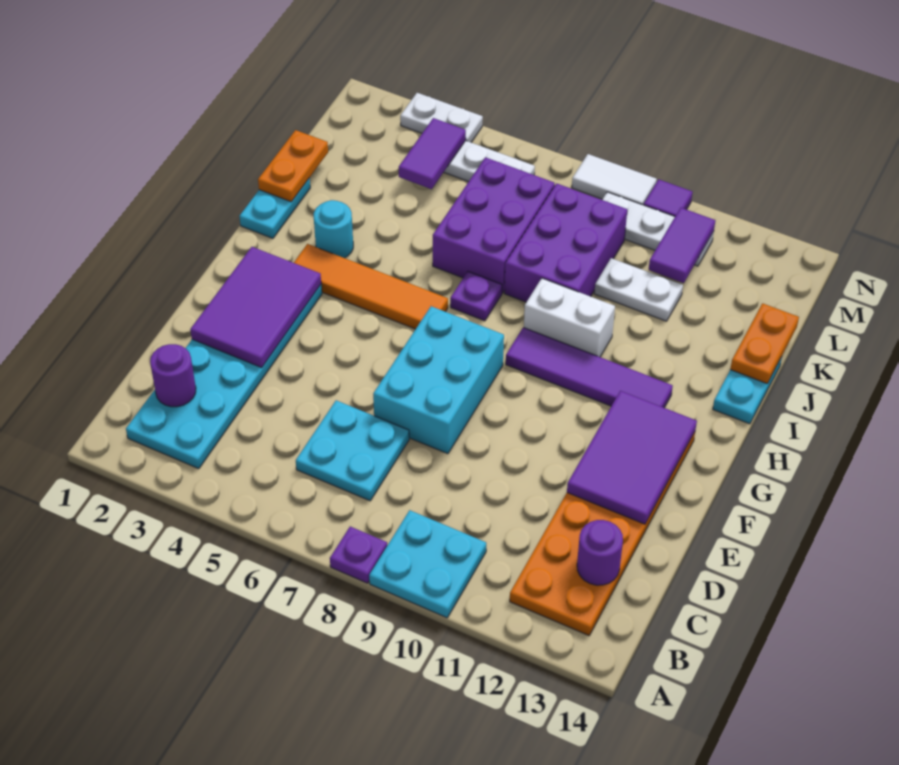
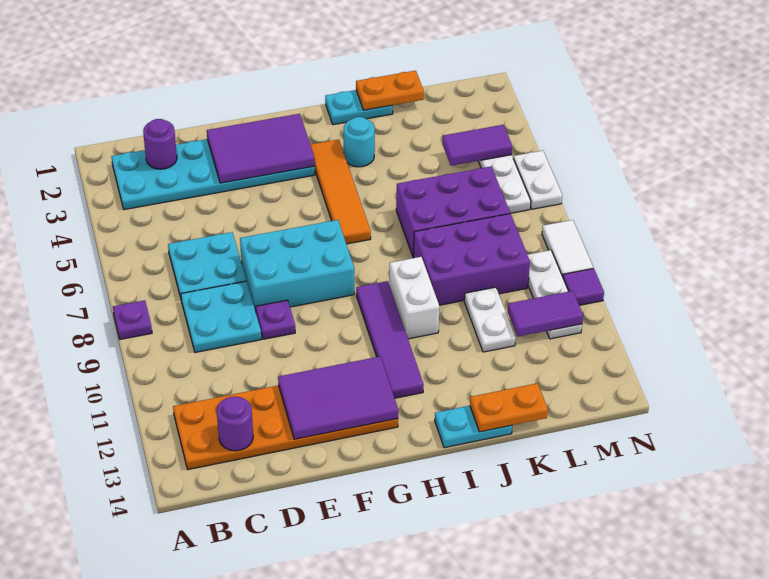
cyan plate A9:B10 level 1 -> cyan plate C8:D9 level 1
purple plate I7 level 1 -> purple plate E9 level 1
white plate N3:N4 level 1 -> white plate N5:N6 level 1

